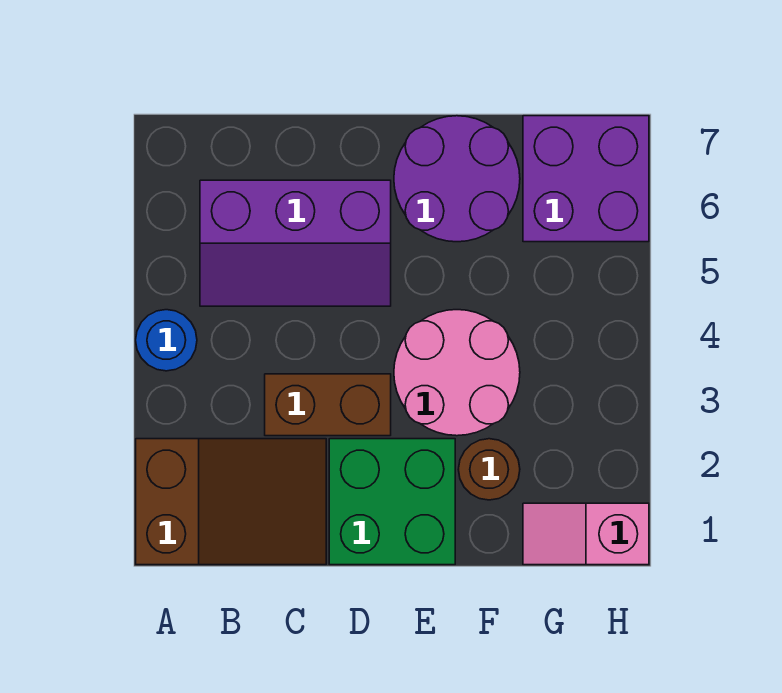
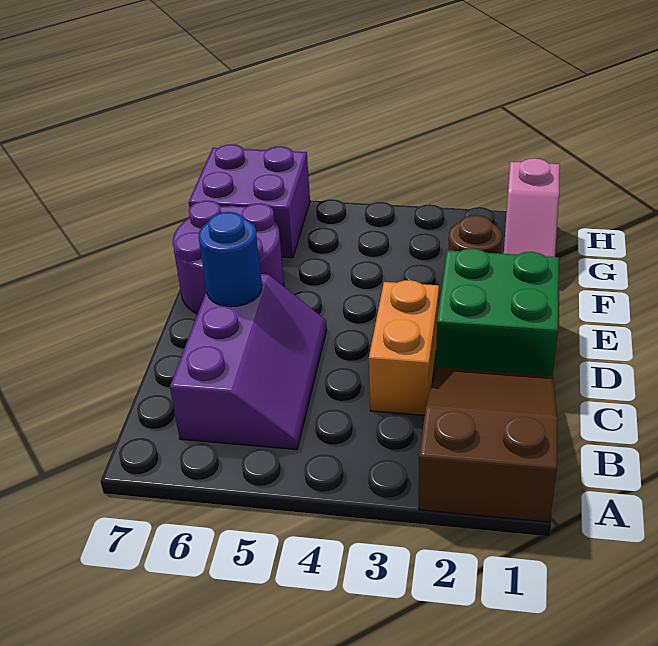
blue round brick A4 level 1 -> blue round brick D6 level 2
brown brick C3:D3 level 1 -> orange brick C3:D3 level 1
pink round brick E3:F4 level 1 -> none

